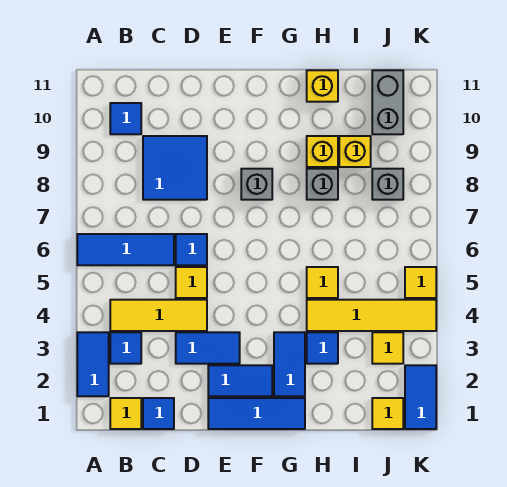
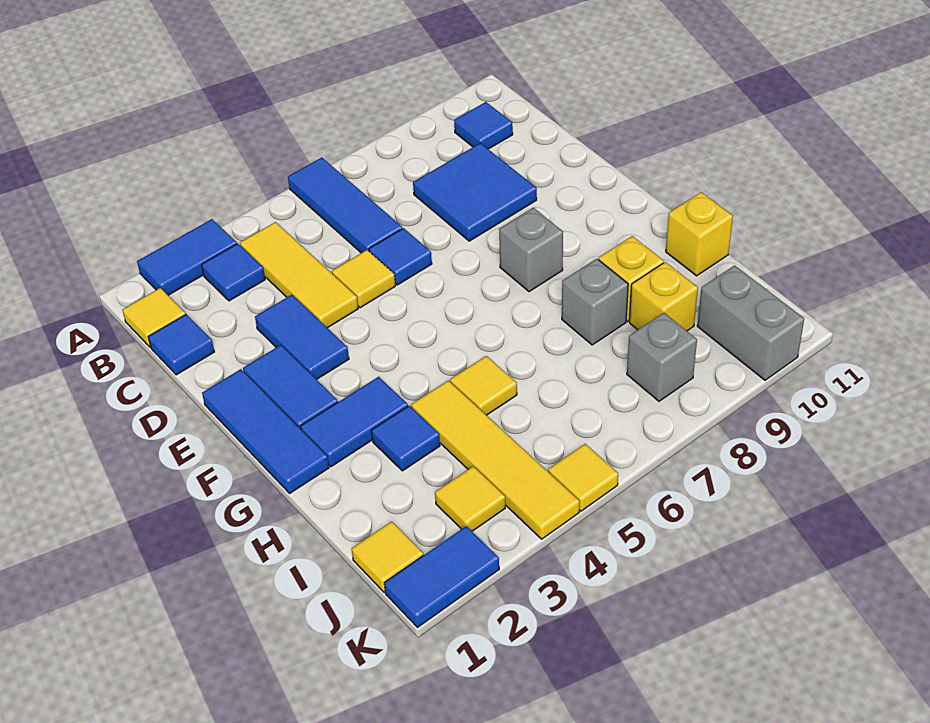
grey brick J10:J11 level 1 -> grey brick J10:K10 level 1

